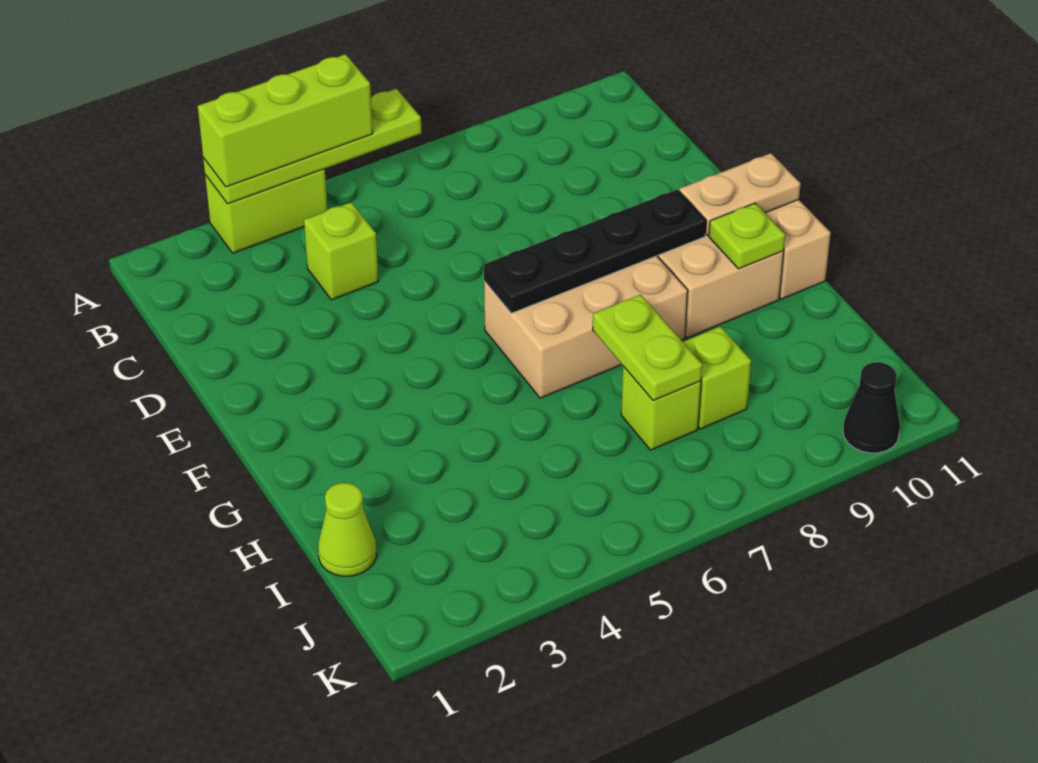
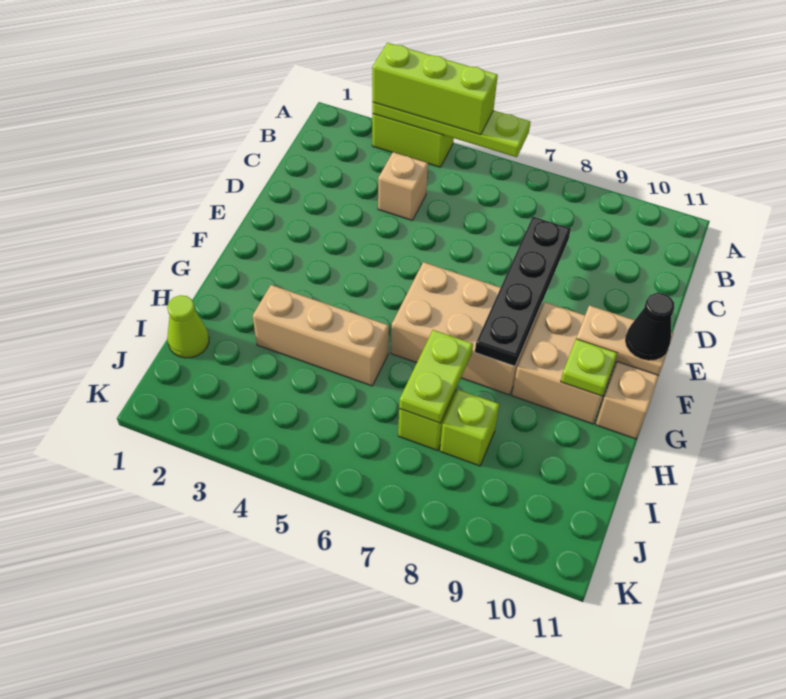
lime brick C4 level 1 -> tan brick C4 level 1
black plate F6:F9 level 2 -> black plate D8:G8 level 2
none -> tan brick H3:H5 level 1
black cone K10 level 1 -> black cone F11 level 3

